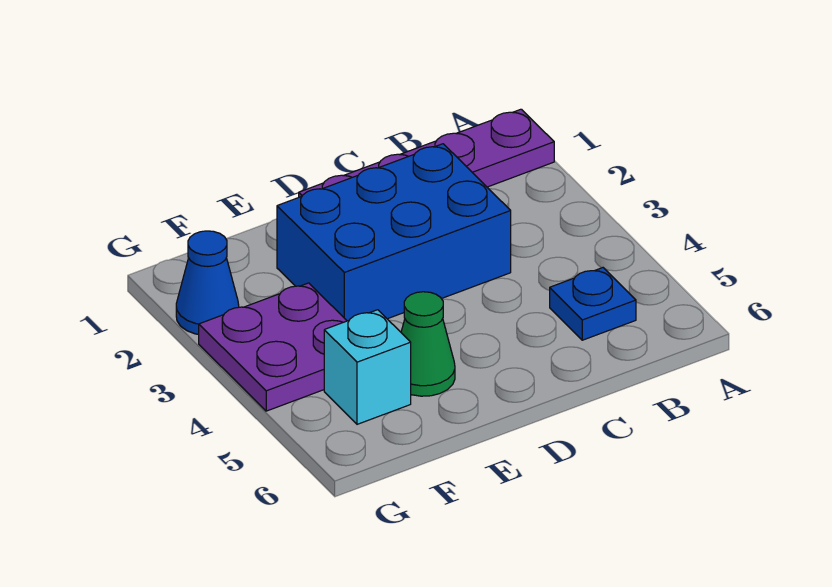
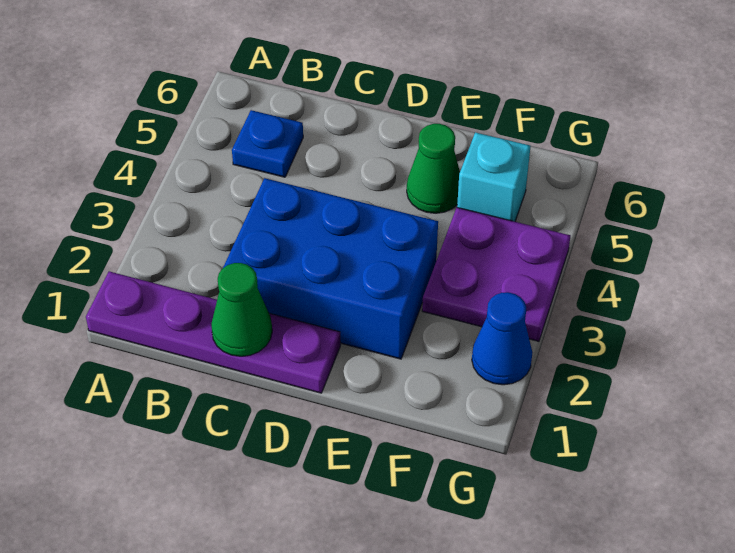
none -> green cone C1 level 2

